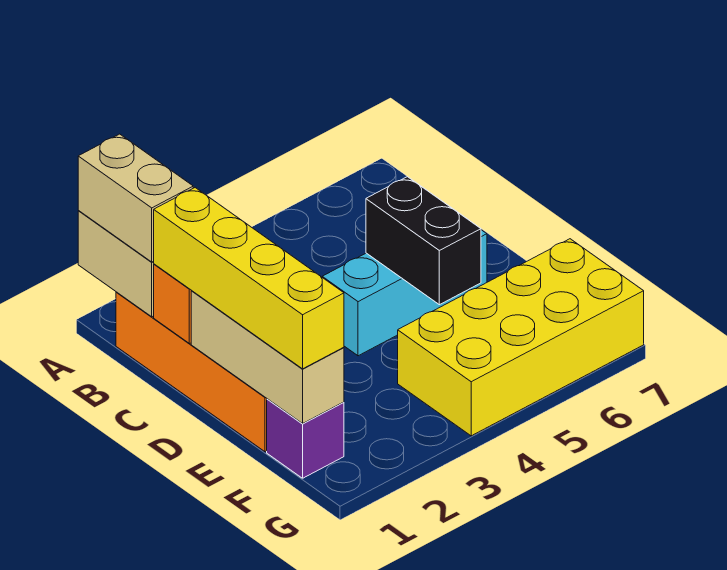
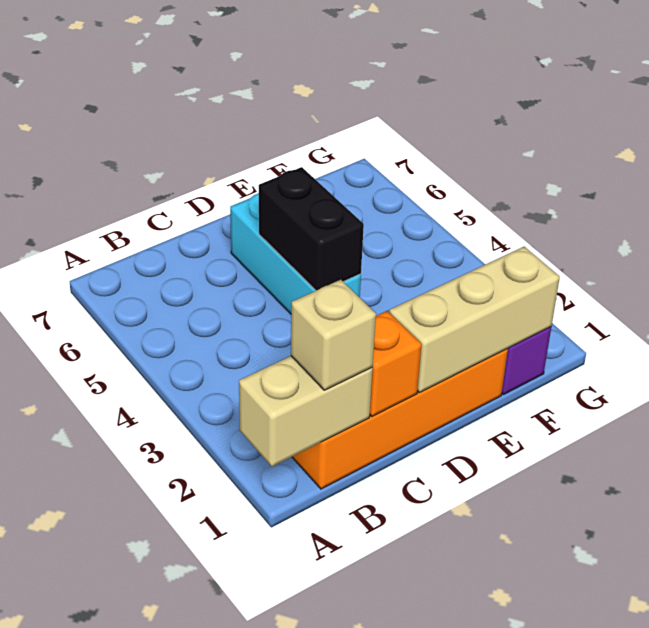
tan brick A1:B1 level 3 -> tan brick B1 level 3
yellow brick C1:F1 level 3 -> none
black brick D5:E5 level 2 -> black brick D4:D5 level 2
yellow brick F4:G7 level 1 -> none

